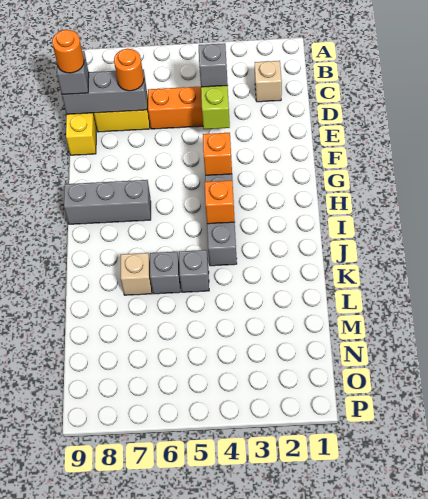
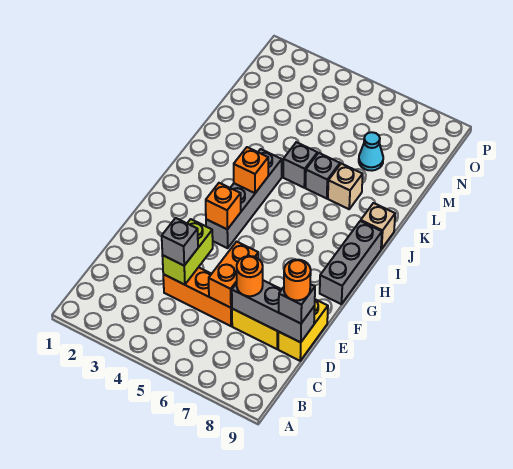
tan brick C2 level 1 -> tan brick J9 level 1
none -> orange brick D6:E6 level 2
grey brick H7:H9 level 1 -> grey brick G9:I9 level 1
none -> cyan cone M7 level 1

